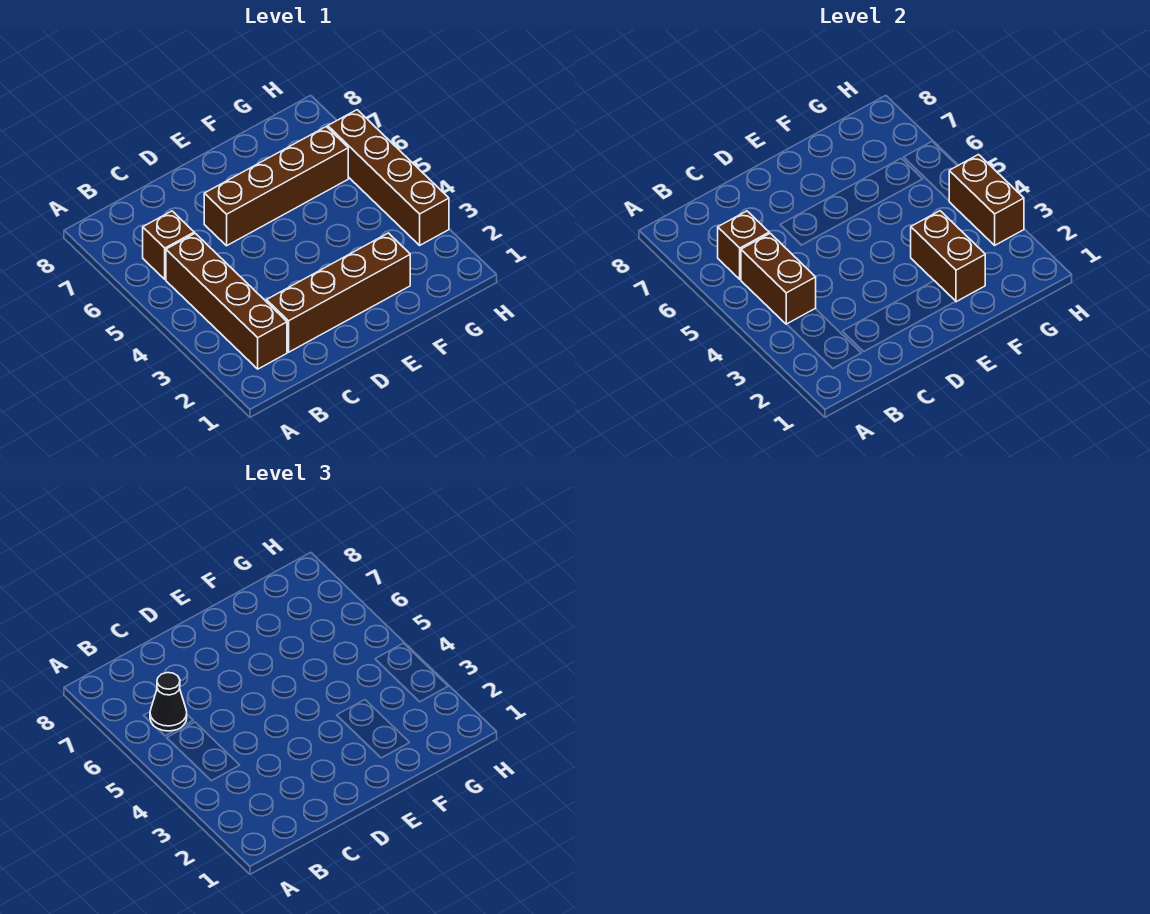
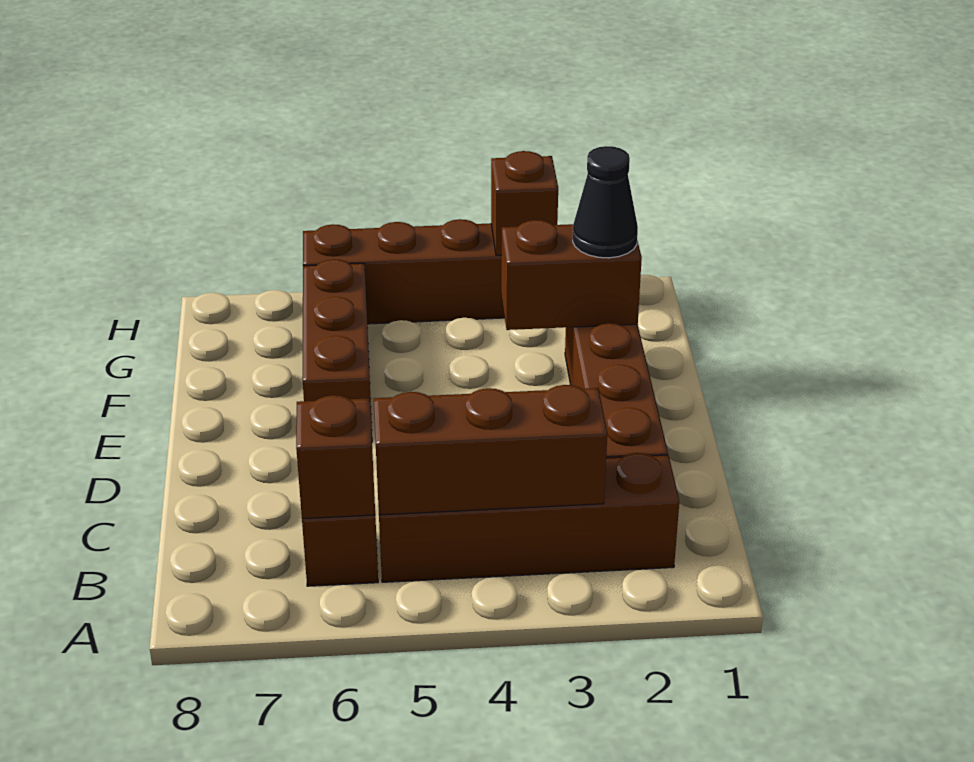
brown brick B4:B5 level 2 -> brown brick B3:B5 level 2
black cone B6 level 3 -> black cone F2 level 3
brown brick D6:G6 level 1 -> brown brick E6:G6 level 1
brown brick H3:H4 level 2 -> brown brick H3 level 2

